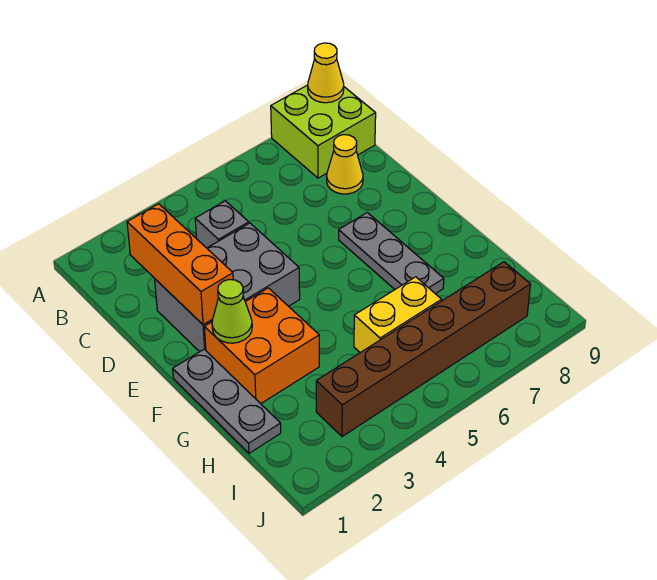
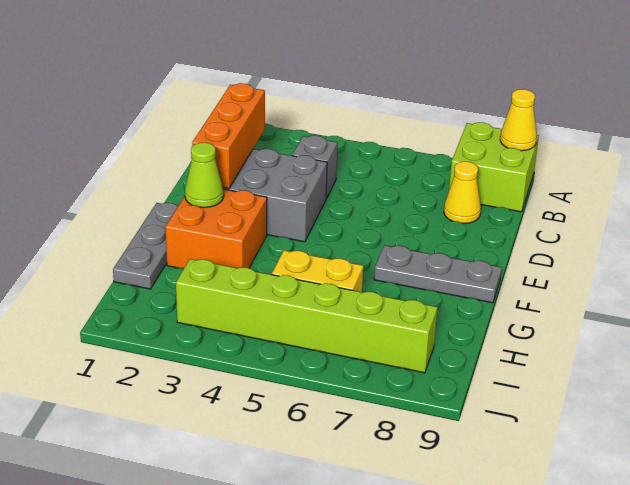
grey plate E7:G7 level 1 -> grey plate F7:F9 level 1
brown brick I3:I8 level 1 -> lime brick I3:I8 level 1

